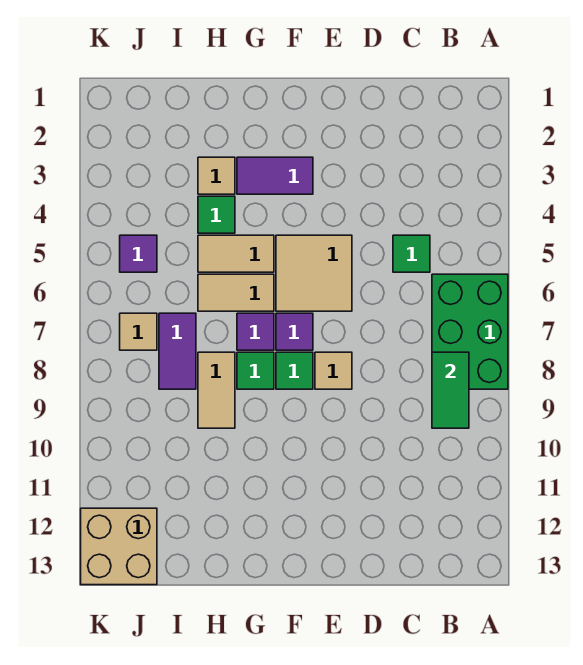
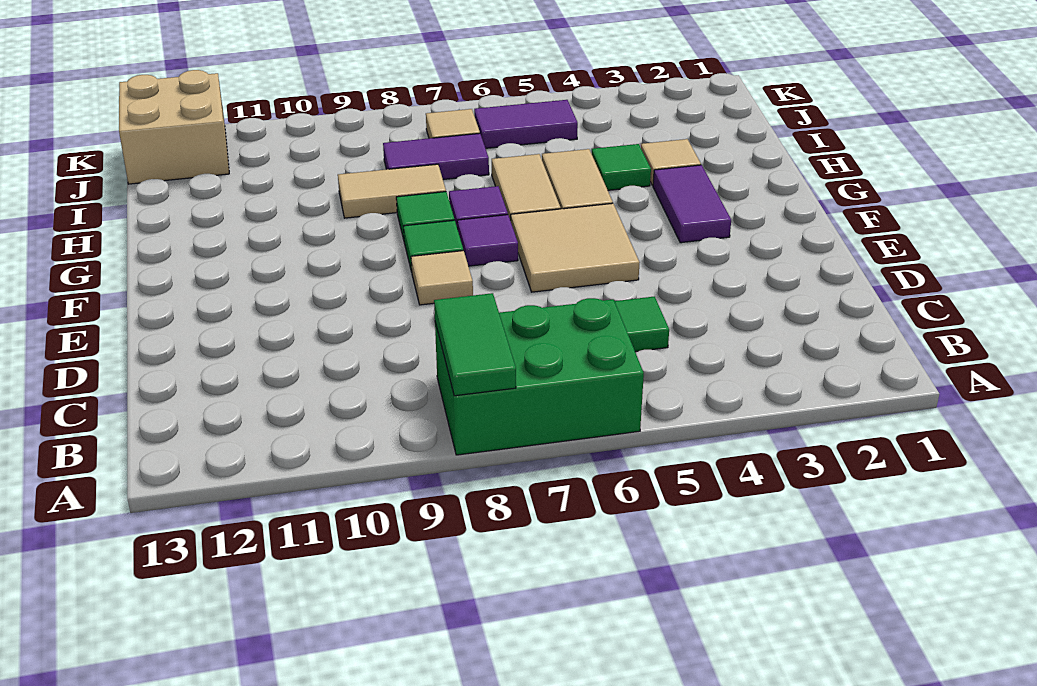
green tile B8:B9 level 2 -> green tile A8:B8 level 2
purple tile J5 level 1 -> purple tile J5:J6 level 1

